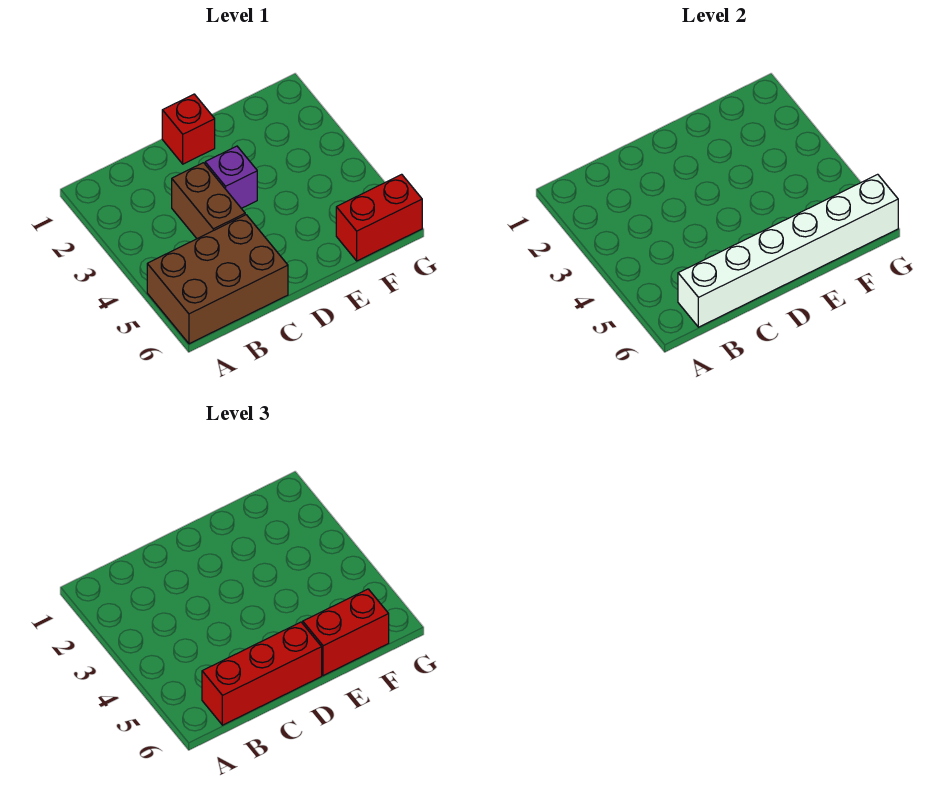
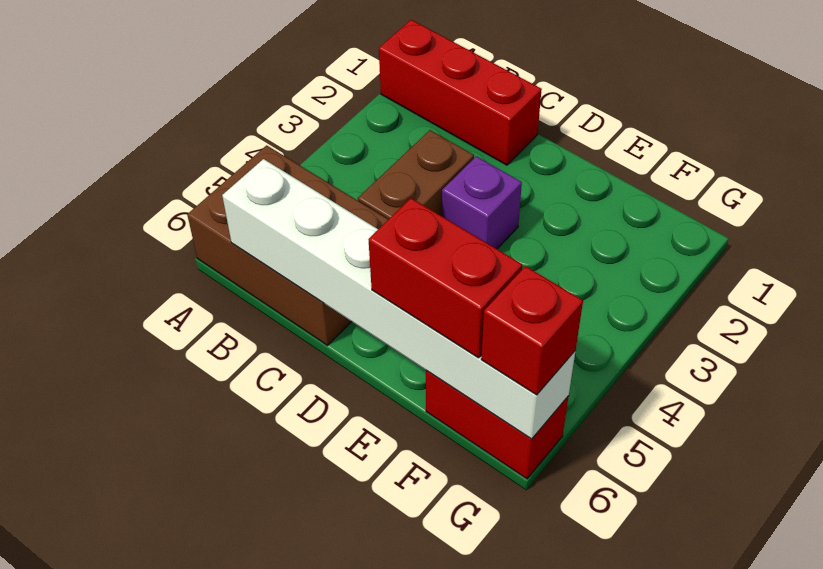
red brick B6:D6 level 3 -> red brick A1:C1 level 1
red brick D1 level 1 -> red brick G6 level 3

